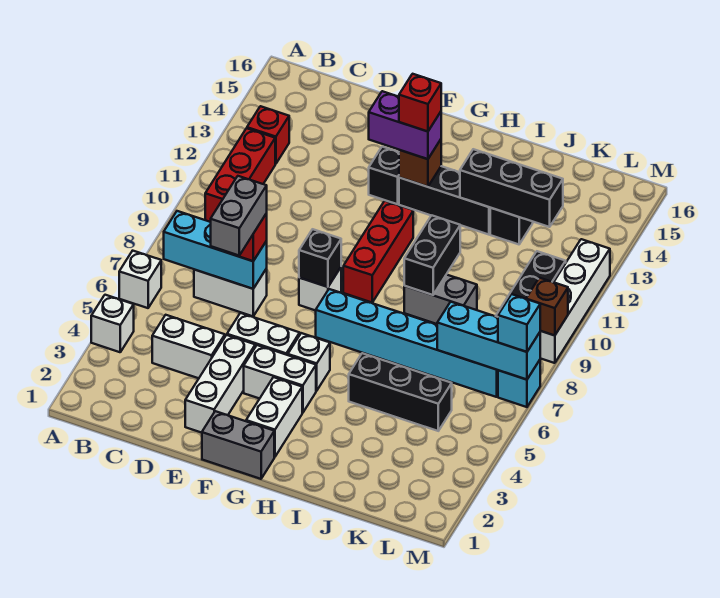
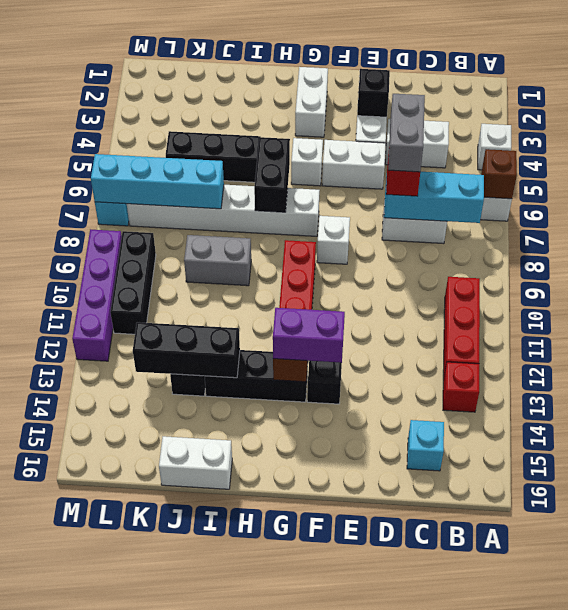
grey brick F1:G1 level 1 -> none
white brick F4:G4 level 1 -> white brick I16:J16 level 1
black brick F8 level 2 -> black brick E3 level 2
cyan brick G7:L7 level 1 -> white brick G7:L7 level 1
red brick G13 level 4 -> none
black brick I9:I10 level 2 -> black brick H6:H7 level 2
cyan brick K7:M7 level 2 -> cyan brick J7:M7 level 2
cyan brick M7 level 3 -> cyan brick C15 level 1
white brick M9:M12 level 1 -> purple brick M9:M12 level 1
brown brick M9 level 2 -> brown brick A6 level 2

